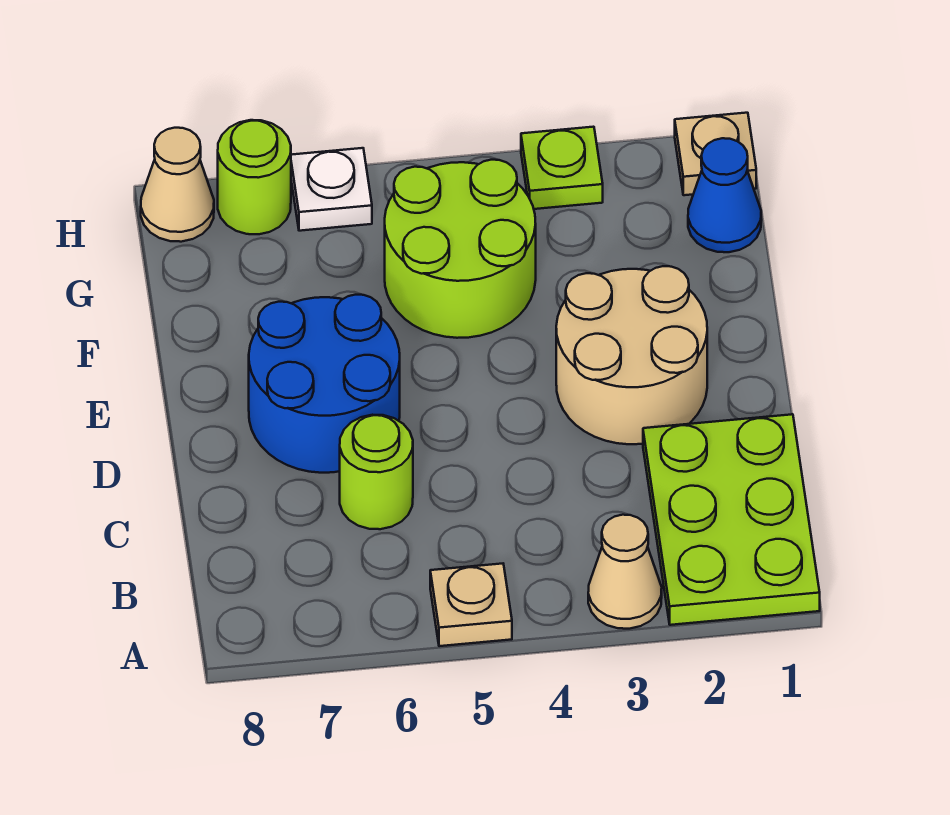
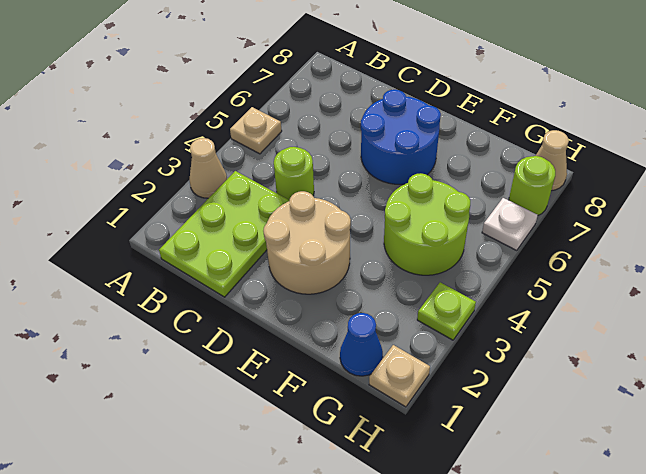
lime plate A1:C2 level 1 -> lime plate B1:C3 level 1
lime round brick C6 level 1 -> lime round brick C4 level 1

